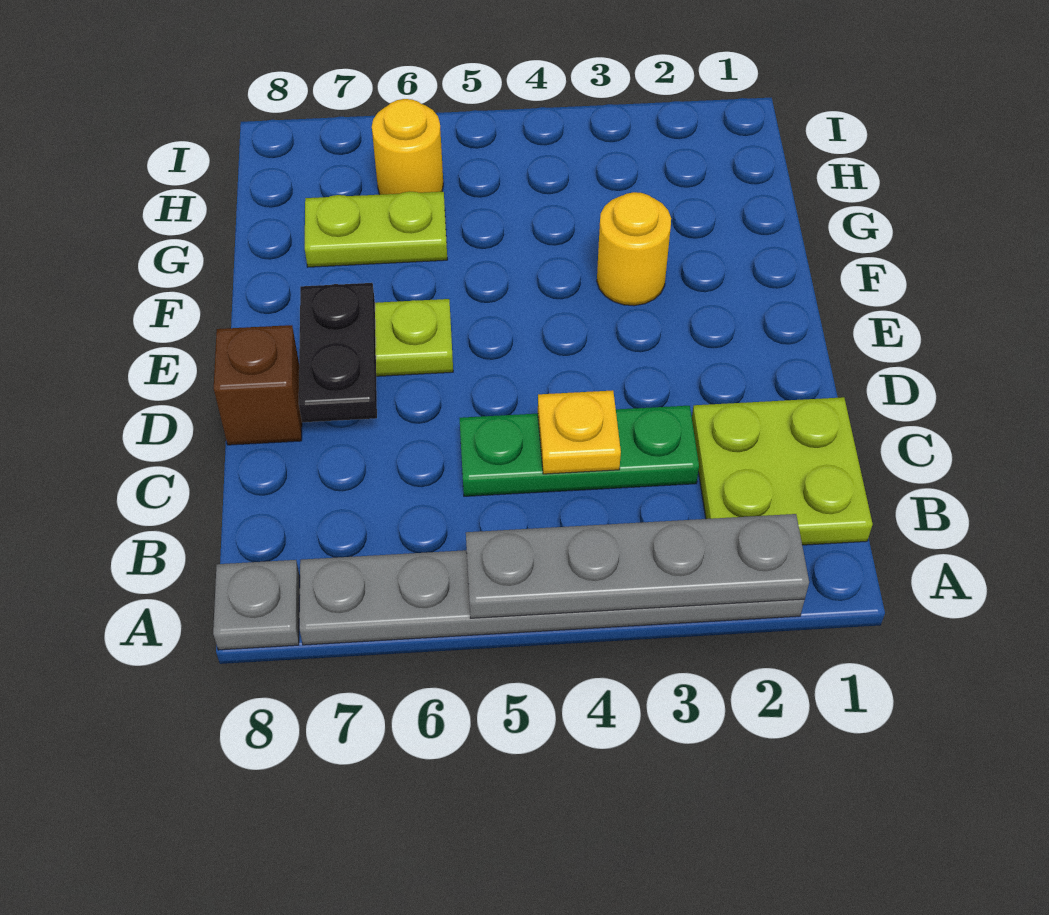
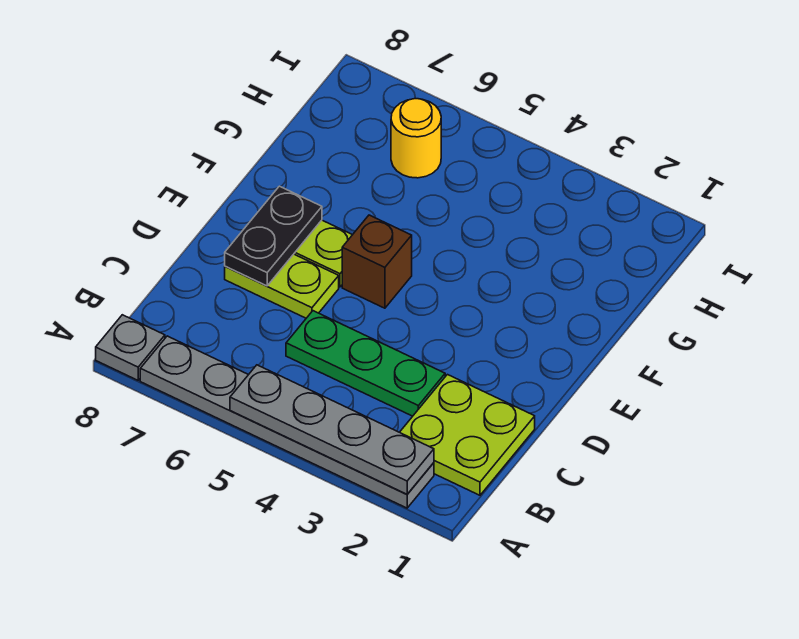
yellow plate C4 level 2 -> none
brown brick D8 level 1 -> brown brick E5 level 1
yellow round brick F3 level 1 -> none
lime plate G6:G7 level 1 -> lime plate D6:D7 level 1

